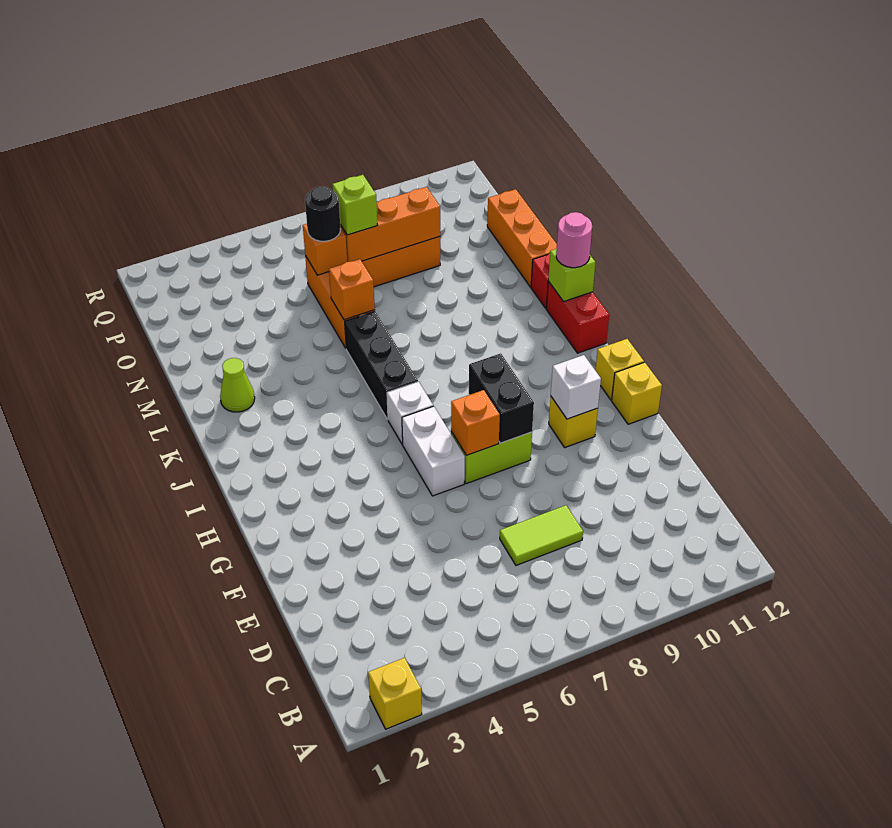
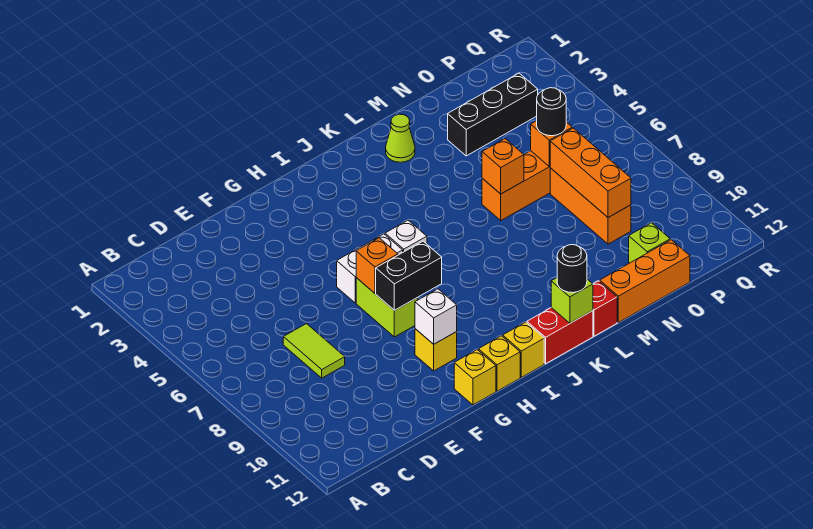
yellow brick A2 level 1 -> yellow brick I12 level 1
black brick J6:L6 level 1 -> black brick N3:P3 level 1
pink round brick K12 level 3 -> black round brick K12 level 3
lime brick O7 level 3 -> lime brick O11 level 1

